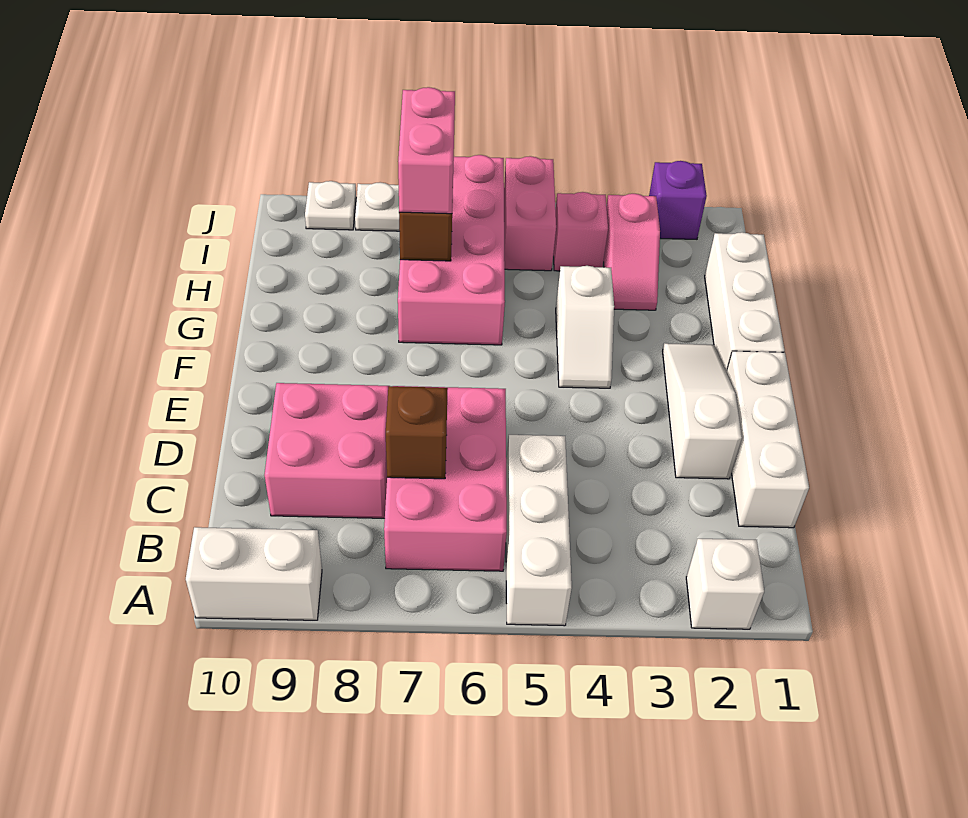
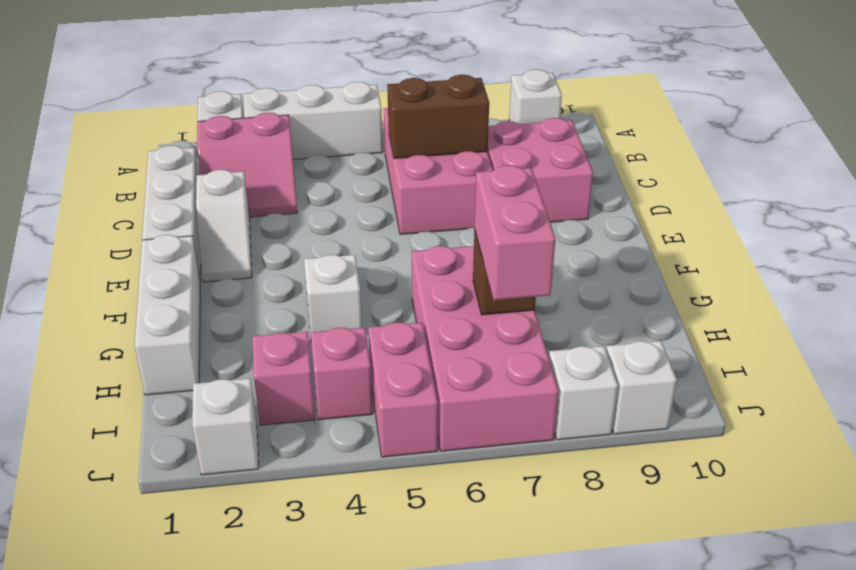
white brick A5:C5 level 1 -> white brick A3:A5 level 1
white brick A9:A10 level 1 -> white brick A9 level 1
none -> pink slope B2:C3 level 1 top B
brown brick C7 level 2 -> brown brick C6:C7 level 2
white slope D2:F2 level 1 top D -> white slope D2:E2 level 1 top D
purple brick J2 level 1 -> white brick J2 level 1
white plate J8 level 1 -> white brick J8 level 1
white plate J9 level 1 -> white brick J9 level 1

